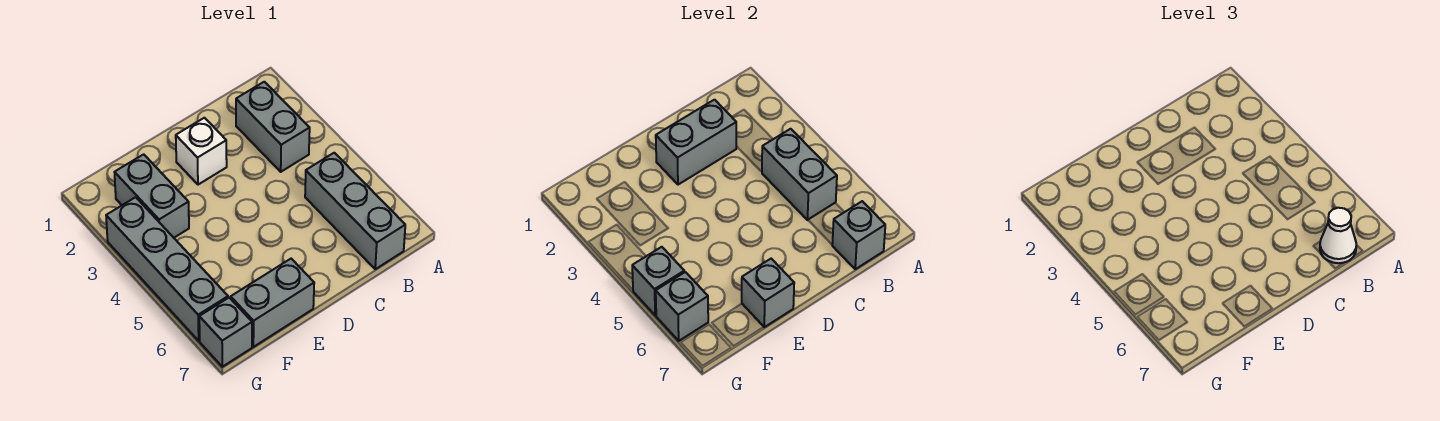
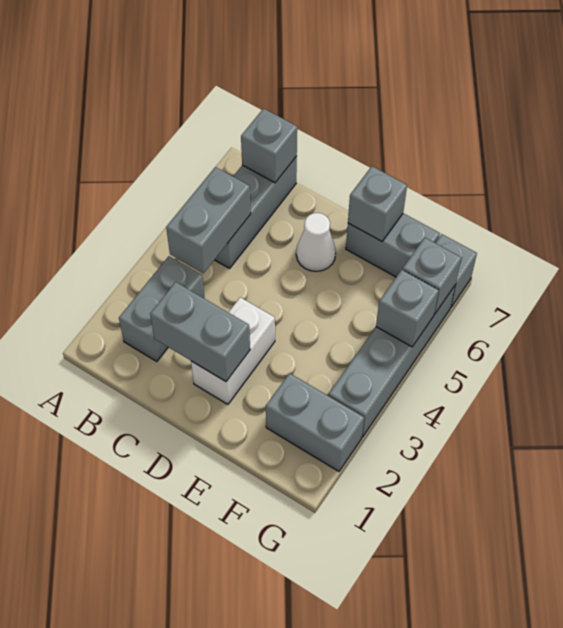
white cone B7 level 3 -> white cone D6 level 1
white brick D2 level 1 -> white brick D2:D3 level 1
grey brick F2:F3 level 1 -> grey brick F2:G2 level 1

